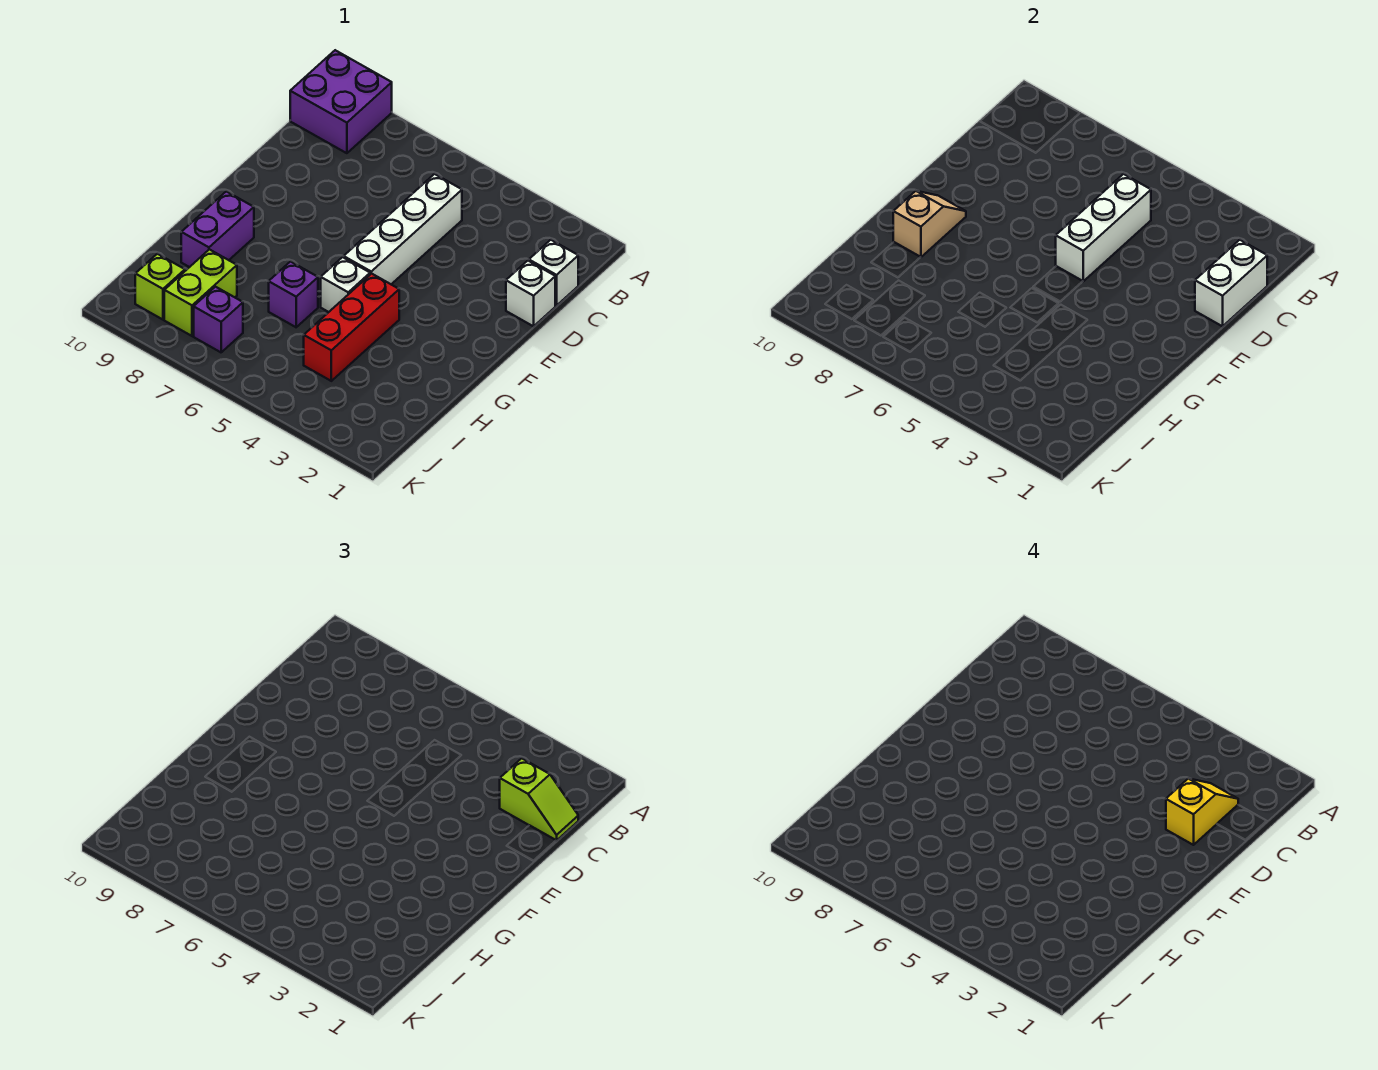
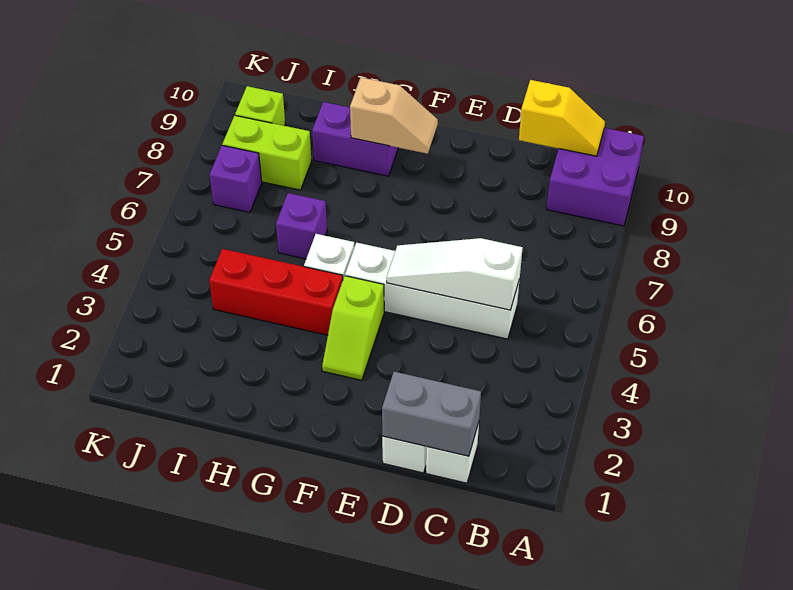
white brick C1:D1 level 2 -> grey brick C1:D1 level 2
lime slope C1:C2 level 3 top 2 -> lime slope F3:F4 level 1 top 4
yellow slope C2:D2 level 4 top D -> yellow slope B10:C10 level 2 top C
white brick C5:E5 level 2 -> white slope C5:E5 level 2 top C

